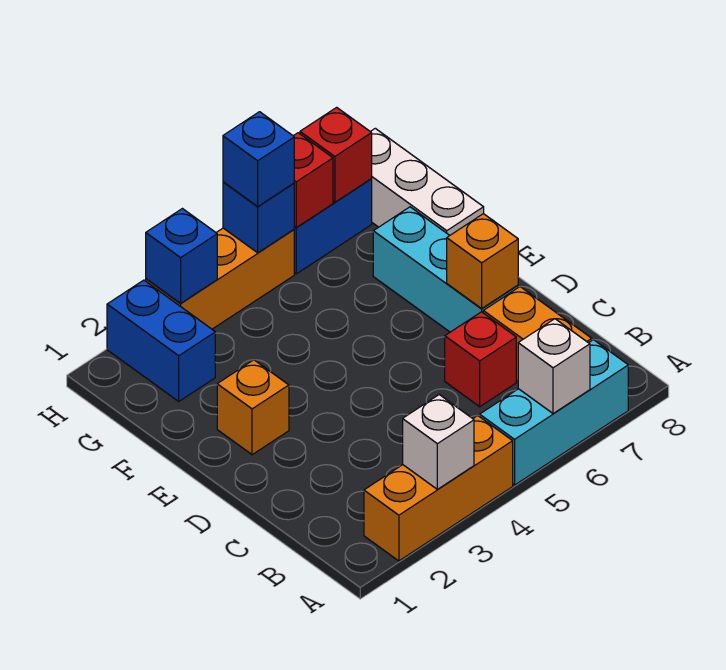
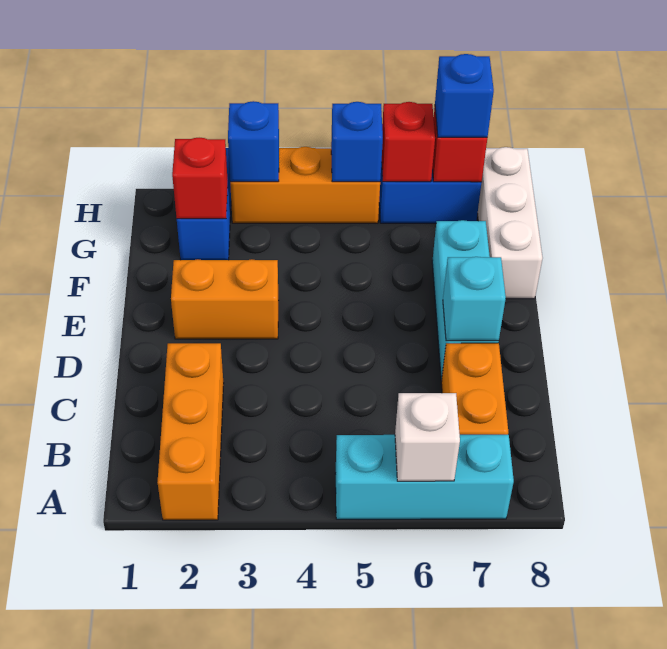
orange brick A2:A4 level 1 -> orange brick A2:C2 level 1
white brick A3 level 2 -> none
red brick C6 level 1 -> red brick G2 level 2
orange brick D7 level 2 -> cyan brick D7 level 2
orange brick E2 level 1 -> orange brick E2:E3 level 1
blue brick H5 level 3 -> blue brick H7 level 3

